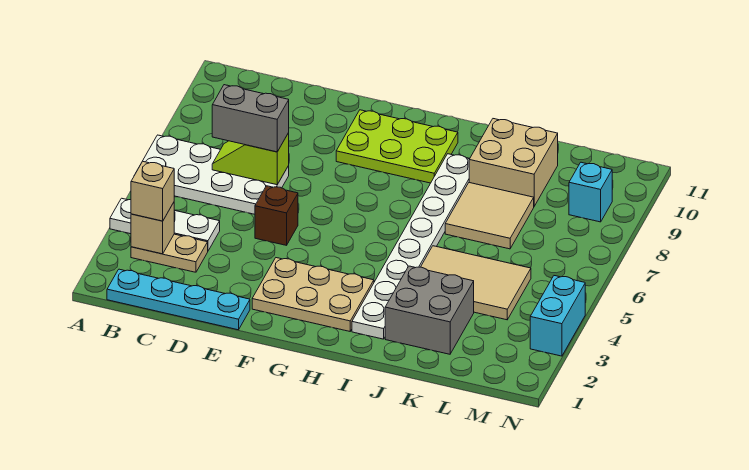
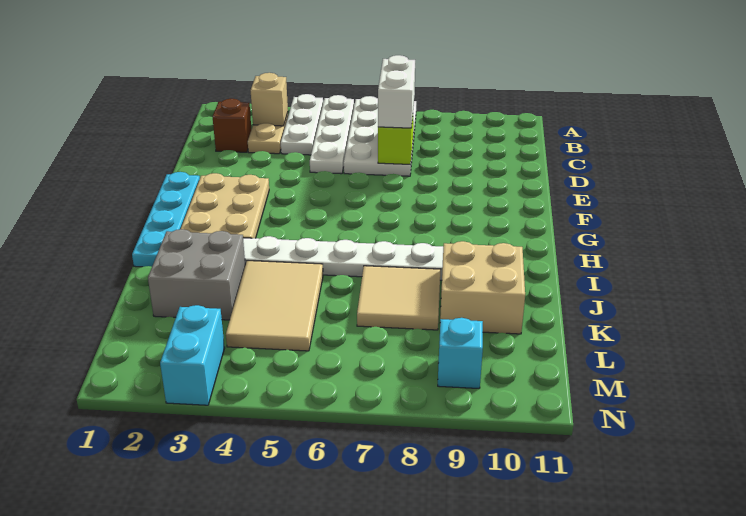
none -> white plate A5:D5 level 1
cyan plate B1:E1 level 1 -> cyan plate F1:I1 level 1
tan brick B3 level 3 -> none
grey brick C7:D7 level 3 -> white brick C7:D7 level 3
brown brick E5 level 1 -> brown brick C2 level 1
lime plate F9:H10 level 1 -> none
cyan brick N3:N4 level 1 -> cyan brick M3:N3 level 1

